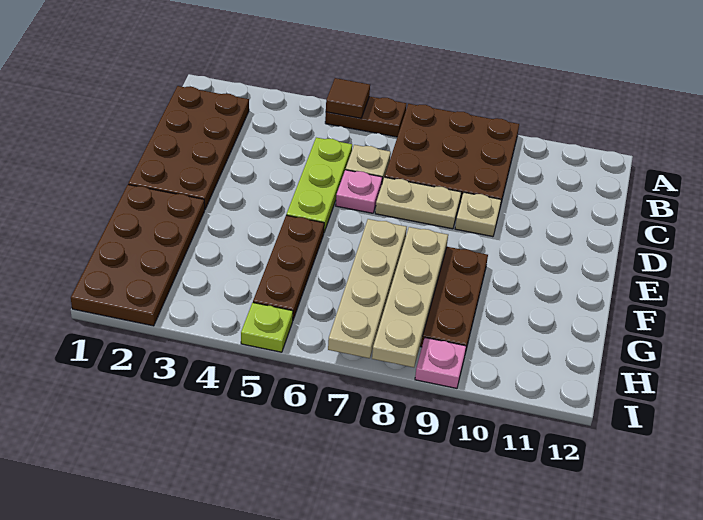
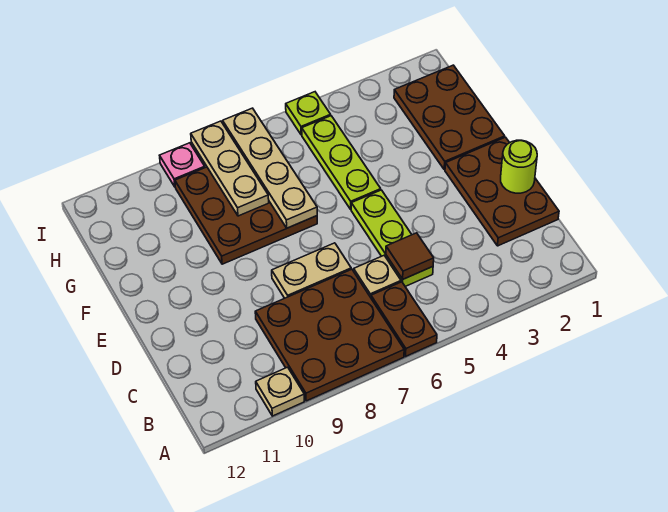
brown plate A5:A6 level 1 -> brown plate A6:B6 level 1
brown tile A5 level 2 -> brown tile C5 level 2
brown plate B1:E2 level 1 -> brown plate C1:E2 level 1
none -> lime round brick D1 level 2
pink plate D6 level 1 -> none
tan plate D9 level 1 -> tan plate A10 level 1
brown plate F1:I2 level 1 -> brown plate F1:H2 level 1
brown plate F5:H5 level 1 -> lime plate F5:H5 level 1
tan plate F8:I8 level 2 -> tan plate G8:I8 level 2

